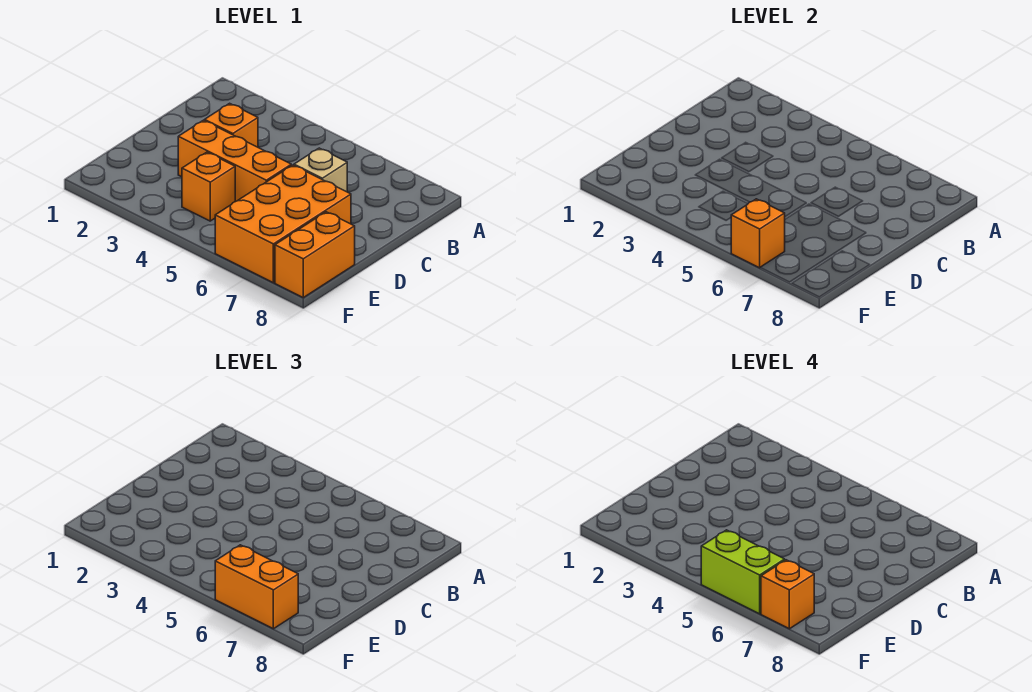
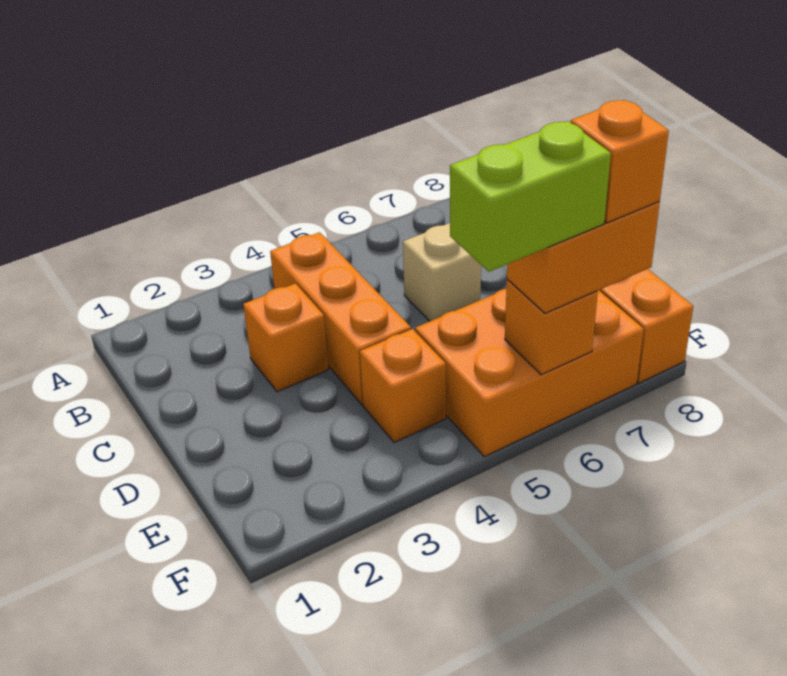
orange brick D3:D5 level 1 -> orange brick B4:D4 level 1
orange brick D6:F7 level 1 -> orange brick E5:F7 level 1

